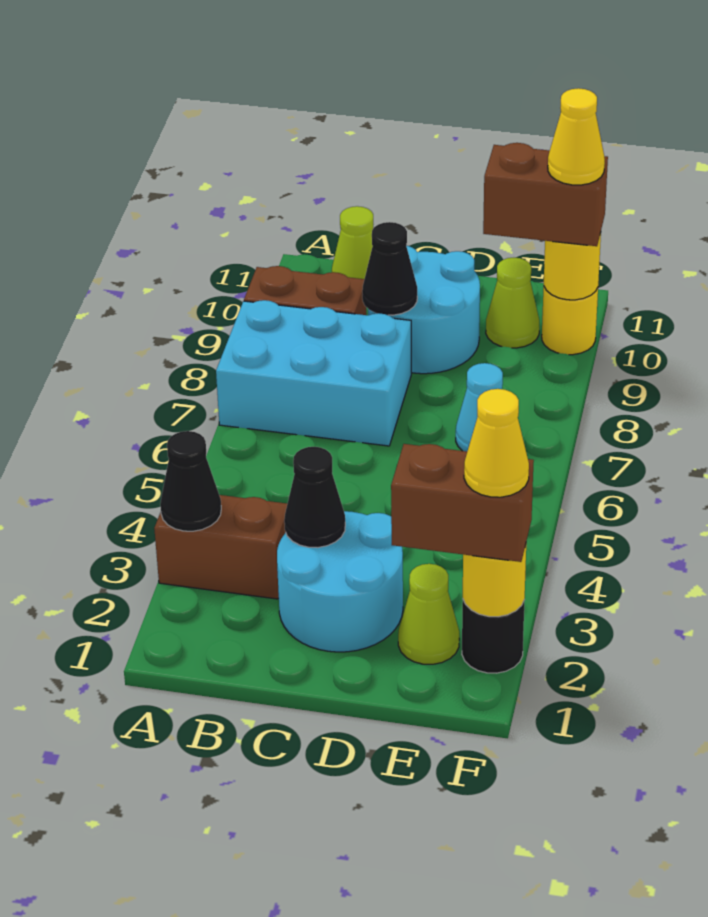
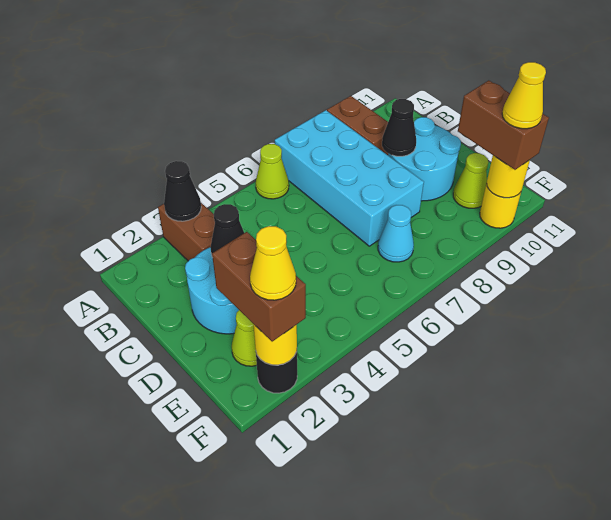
cyan brick A7:C8 level 1 -> cyan brick A7:D8 level 1
lime cone B11 level 1 -> lime cone A6 level 1

